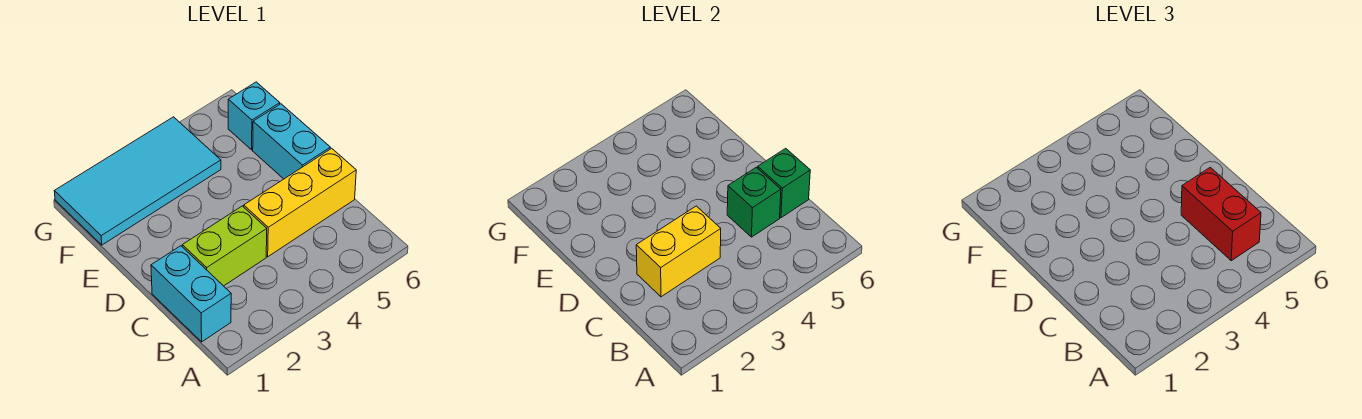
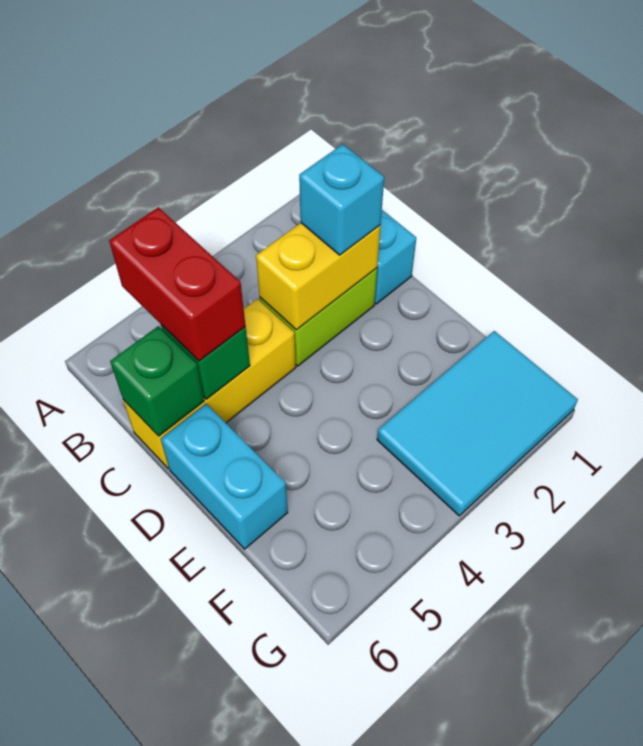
cyan tile F1:G4 level 1 -> cyan tile F1:G3 level 1
cyan brick F6 level 1 -> cyan brick C2 level 3

